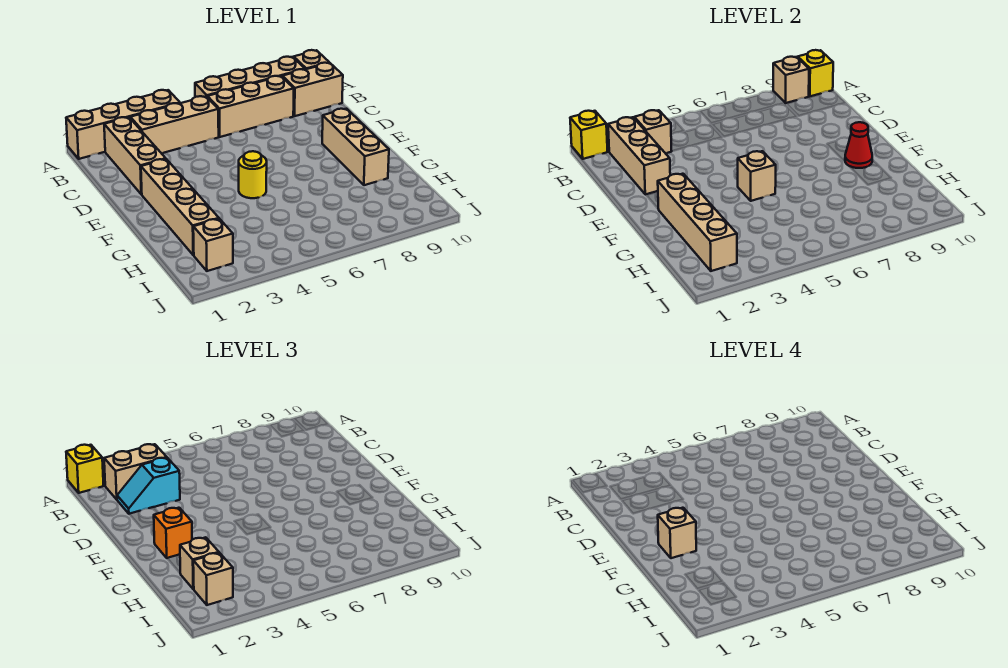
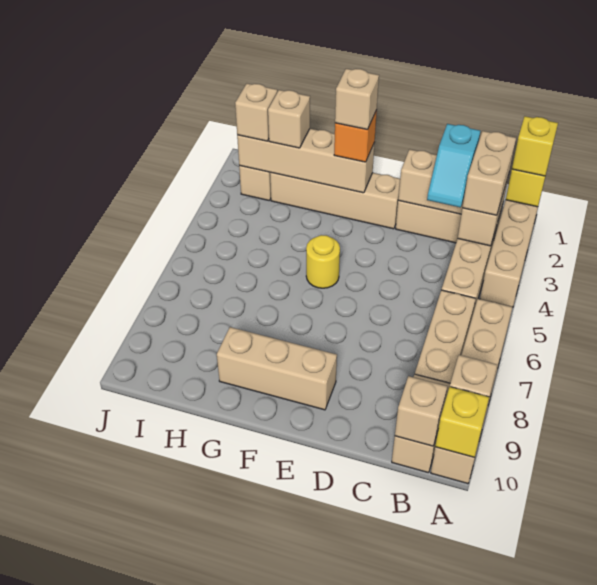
cyan slope C2:C3 level 3 top 3 -> cyan slope C2:C3 level 3 top 2
tan brick F5 level 2 -> tan brick B10 level 2
red cone F9 level 2 -> none

